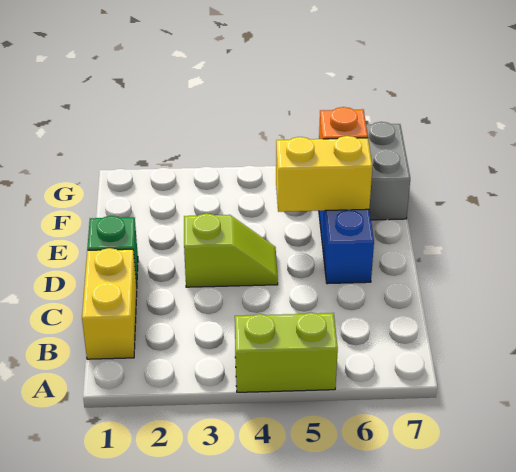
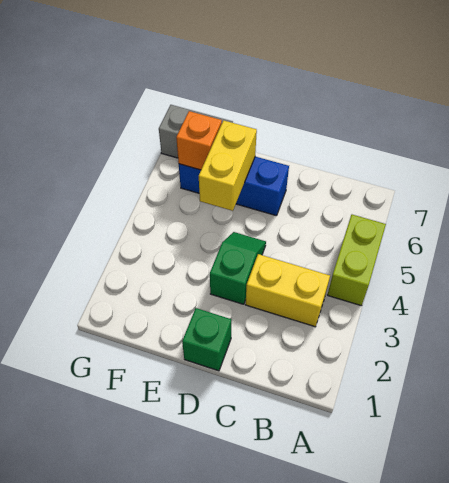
yellow brick B1:C1 level 1 -> yellow brick B3:C3 level 1
lime slope D3:D4 level 1 top 3 -> green slope D3:D4 level 1 top 3

